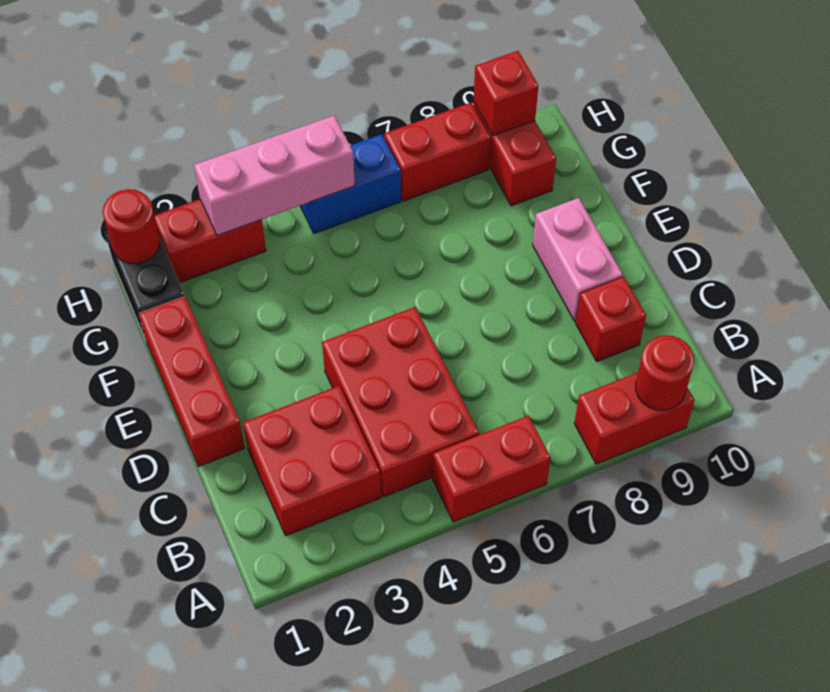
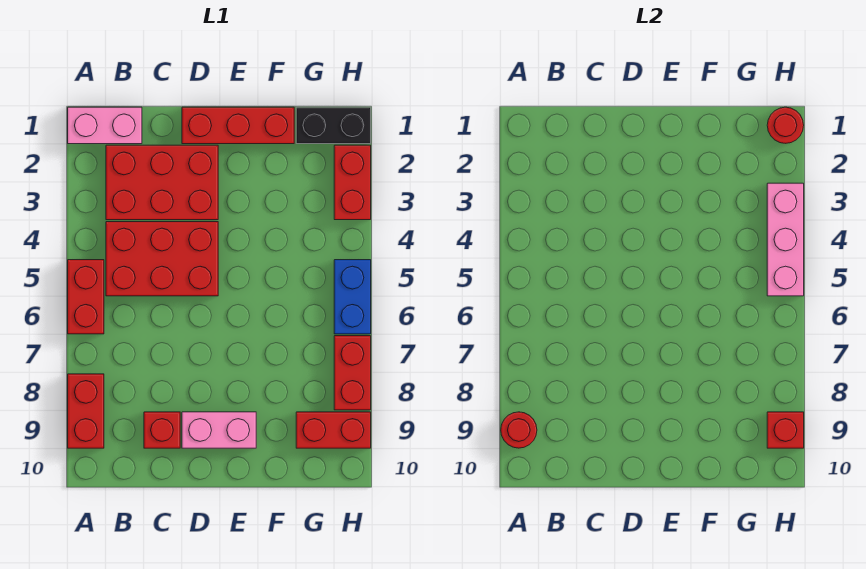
none -> pink brick A1:B1 level 1
red brick B2:C3 level 1 -> red brick B2:D3 level 1

